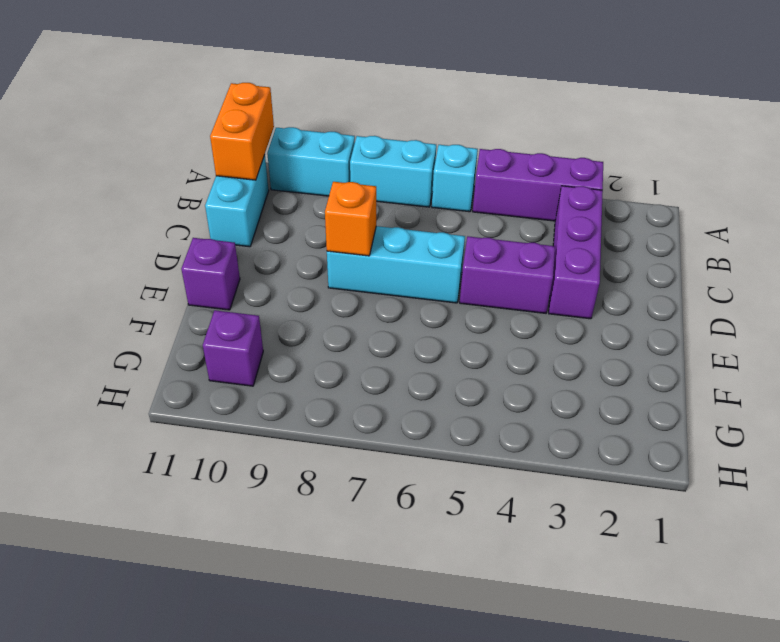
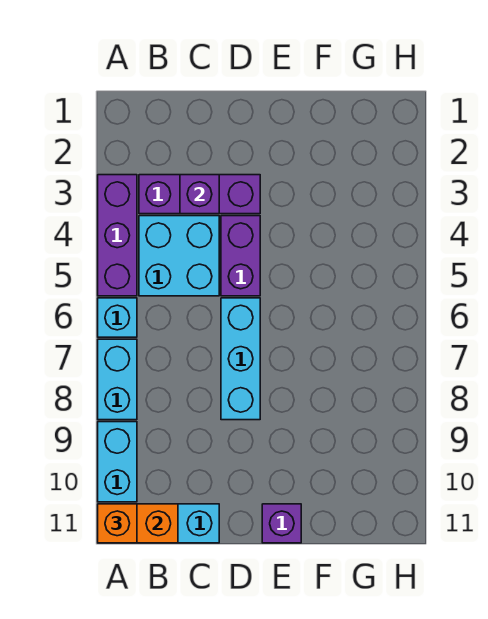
none -> cyan brick B4:C5 level 1
orange brick D8 level 2 -> orange brick A11 level 3
purple brick G10 level 1 -> purple brick C3 level 2

